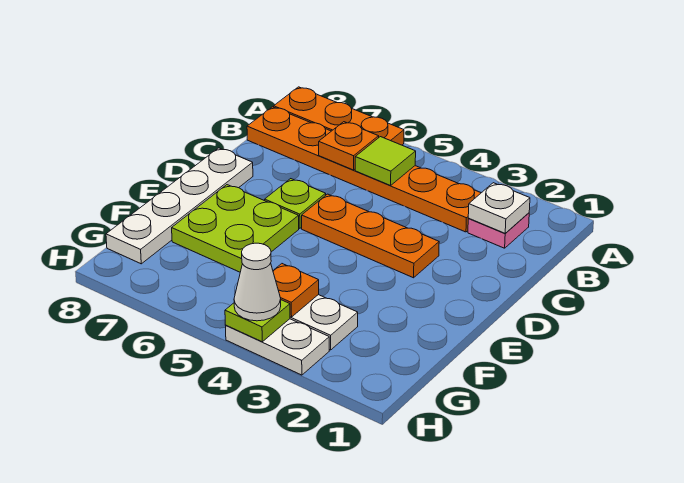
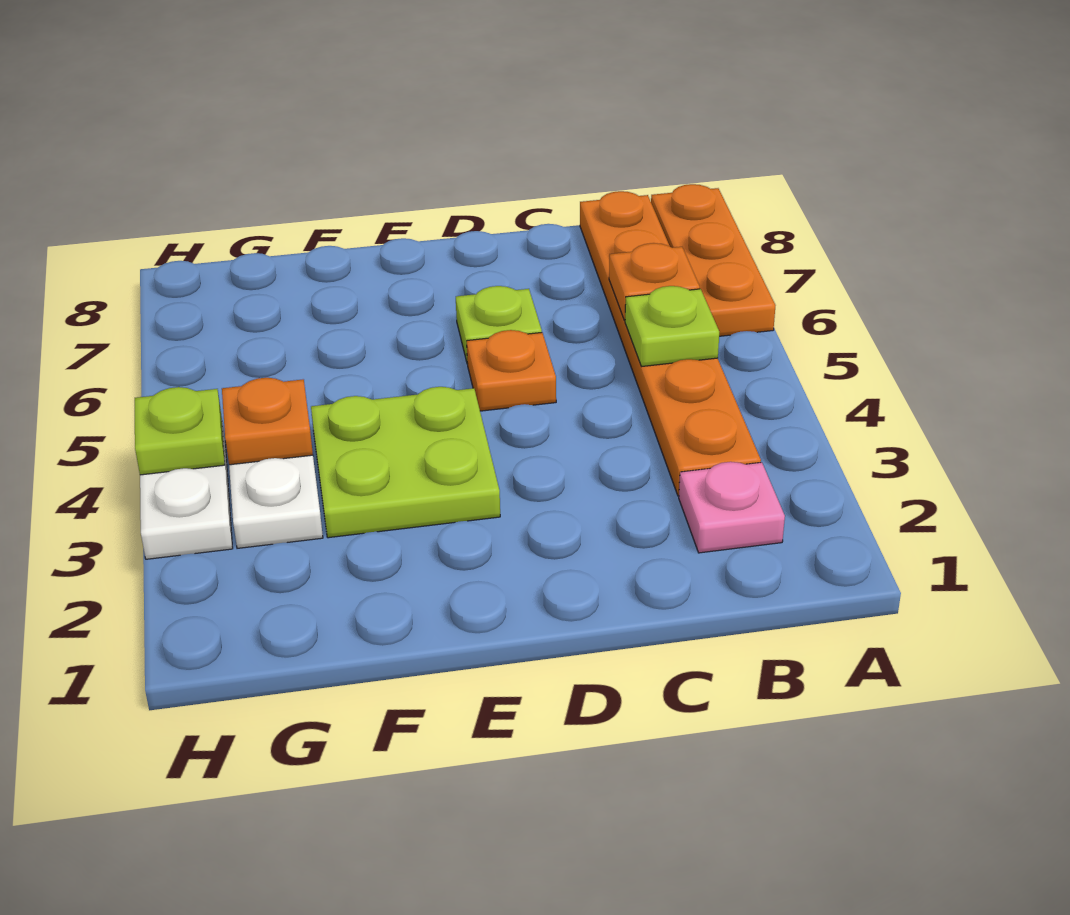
white plate B2 level 2 -> none
lime tile B5 level 2 -> lime plate B5 level 2
orange plate D3:D5 level 1 -> orange plate D5 level 1
white plate D8:G8 level 1 -> none
lime plate E6:F7 level 1 -> lime plate E3:F4 level 1
white cone H4 level 3 -> none

